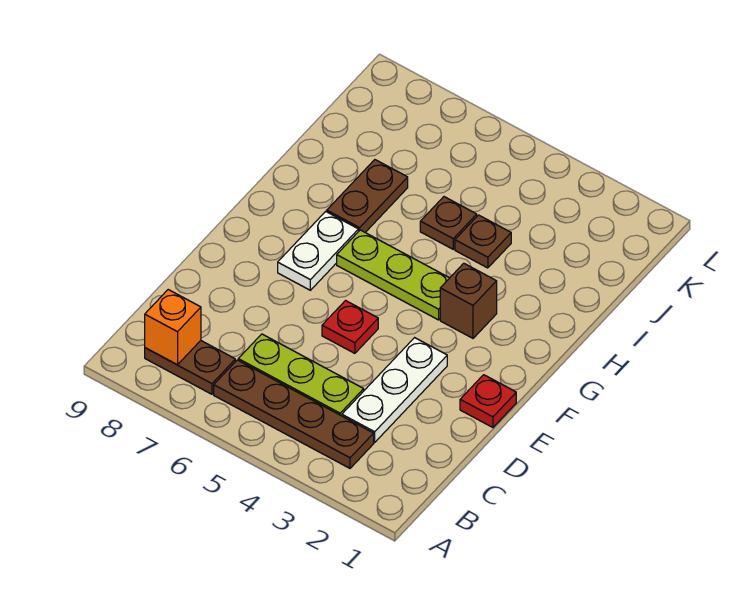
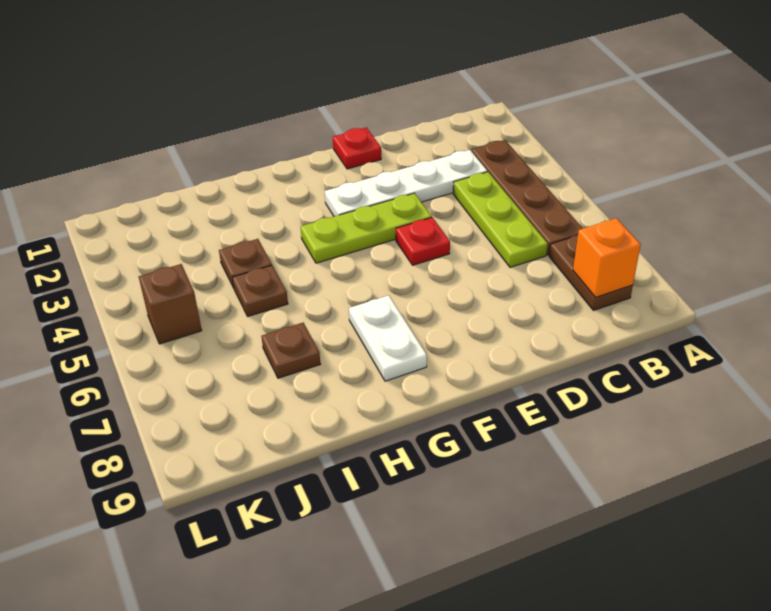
white plate C3:E3 level 1 -> white plate C3:F3 level 1
white plate F7:G7 level 1 -> white plate G7:G8 level 1
brown brick G3 level 1 -> brown brick K5 level 1
lime plate G4:G6 level 1 -> lime plate E4:G4 level 1
brown plate H7:I7 level 1 -> brown plate I7 level 1

